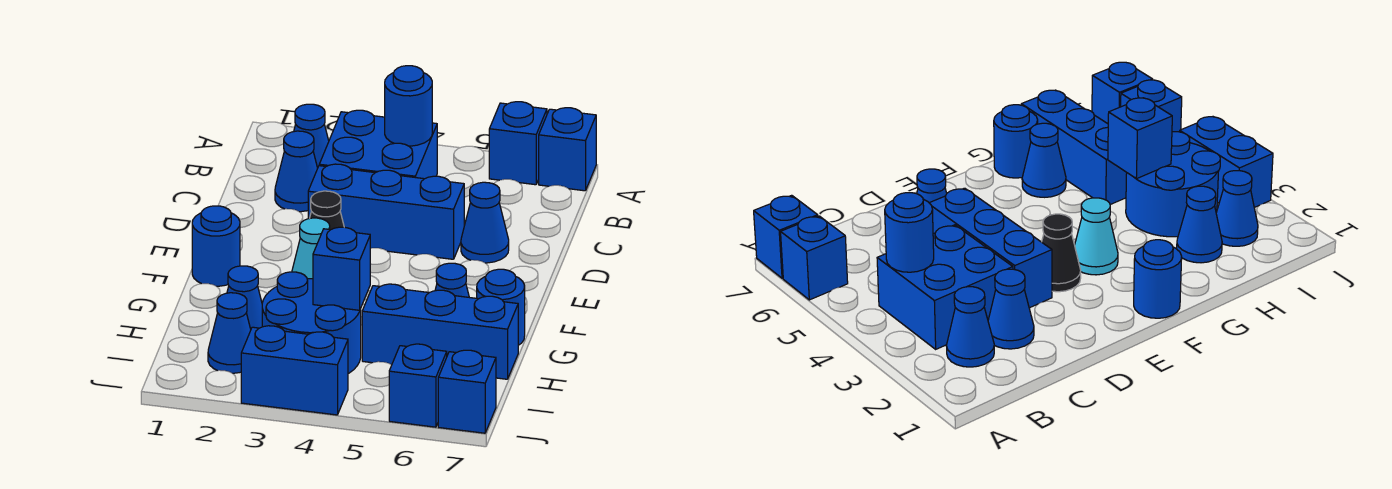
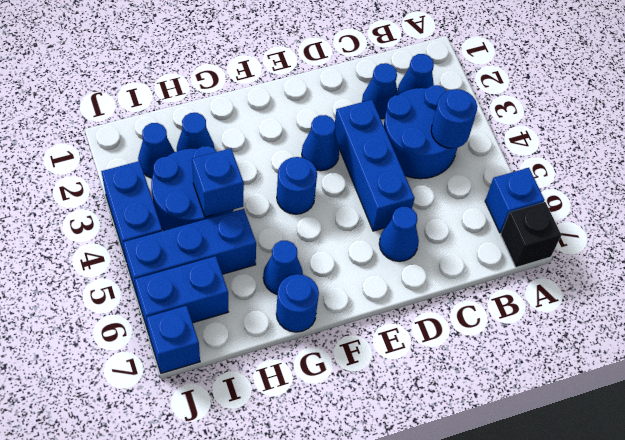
blue brick A7 level 1 -> black brick A7 level 1
blue brick B3:C4 level 1 -> blue round brick B3:C4 level 1
black cone E3 level 1 -> blue cone E3 level 1
blue round brick F1 level 1 -> blue round brick F4 level 1
cyan cone F3 level 1 -> none
blue brick H5:H7 level 1 -> blue brick H5:J5 level 1
blue brick J6 level 1 -> blue brick I6:J6 level 1

